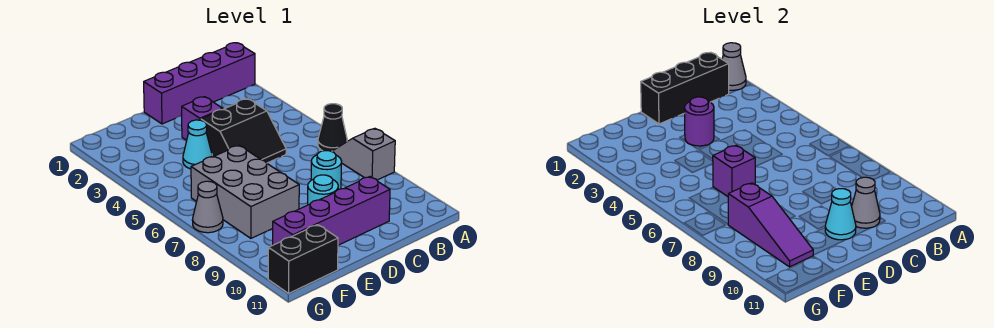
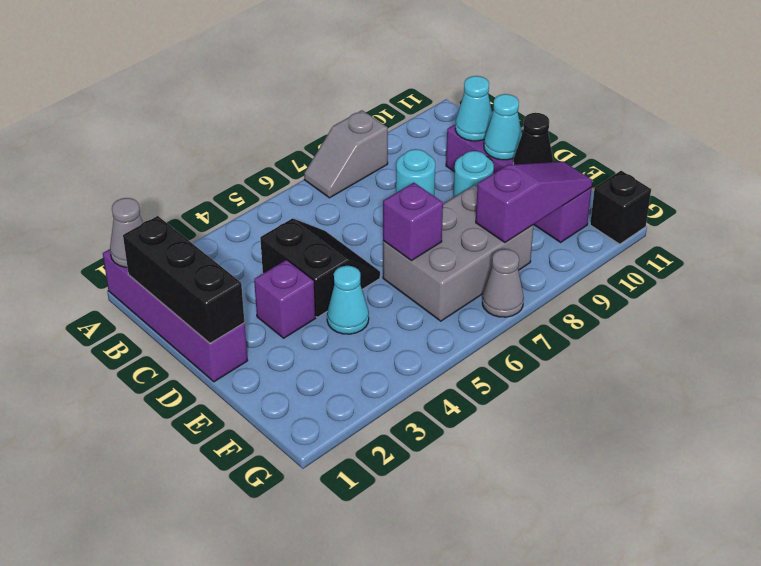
black cone A6 level 1 -> black cone E10 level 2
grey cone C10 level 2 -> cyan cone C10 level 2
purple round brick D3 level 2 -> none
black brick F11:G11 level 1 -> black brick G11 level 1

